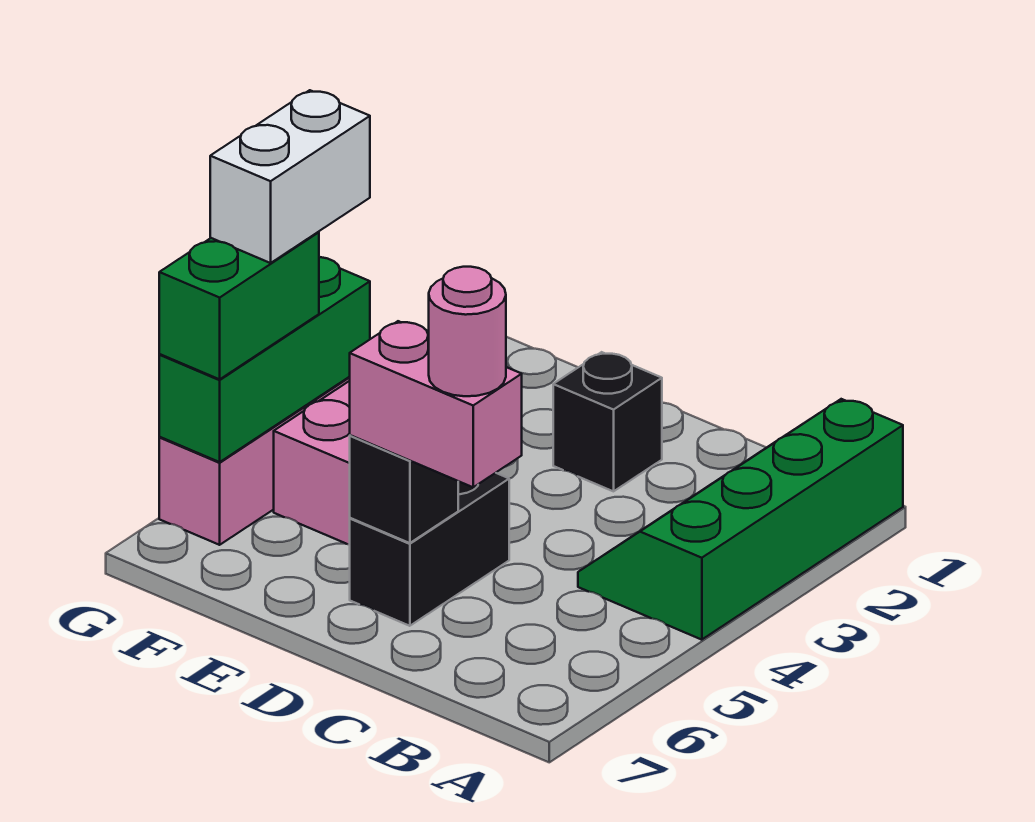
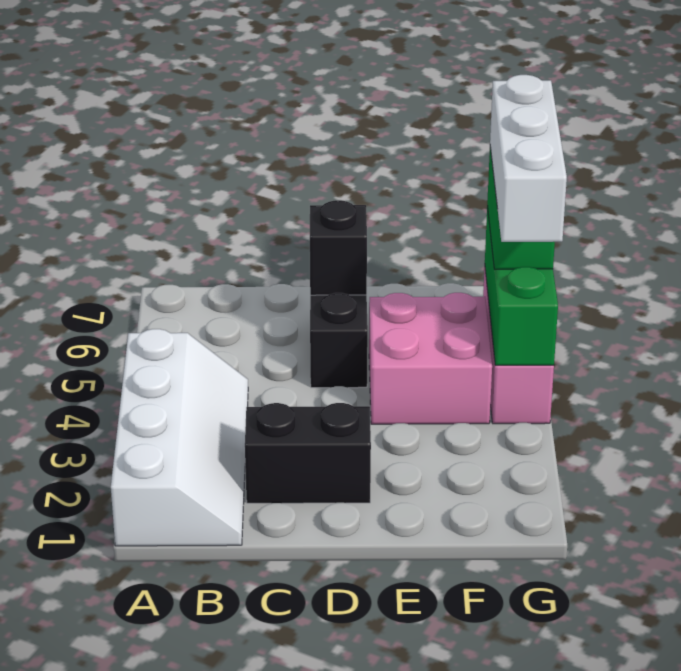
green slope A1:B4 level 1 top A -> white slope A1:B4 level 1 top A
pink brick C6:D6 level 3 -> none
pink round brick C6 level 4 -> none
black brick D2 level 1 -> black brick C2:D2 level 1
white brick G4:G5 level 4 -> white brick G4:G6 level 4

